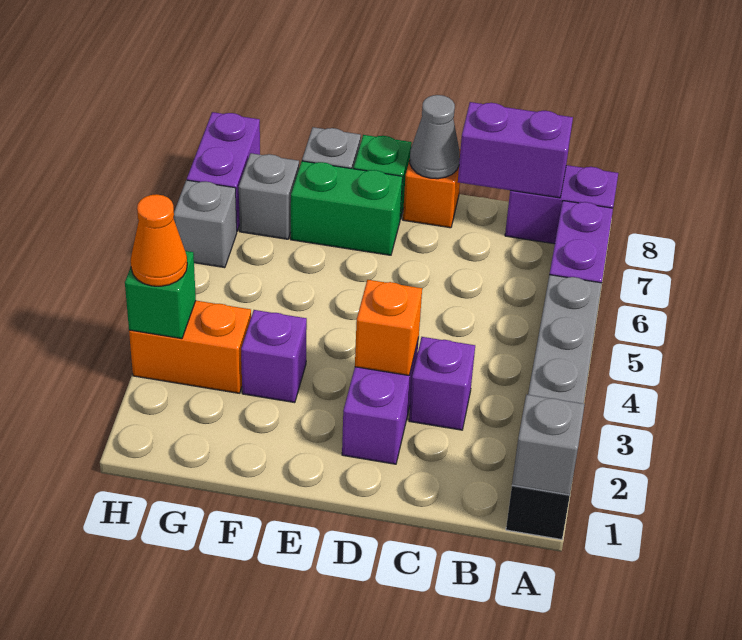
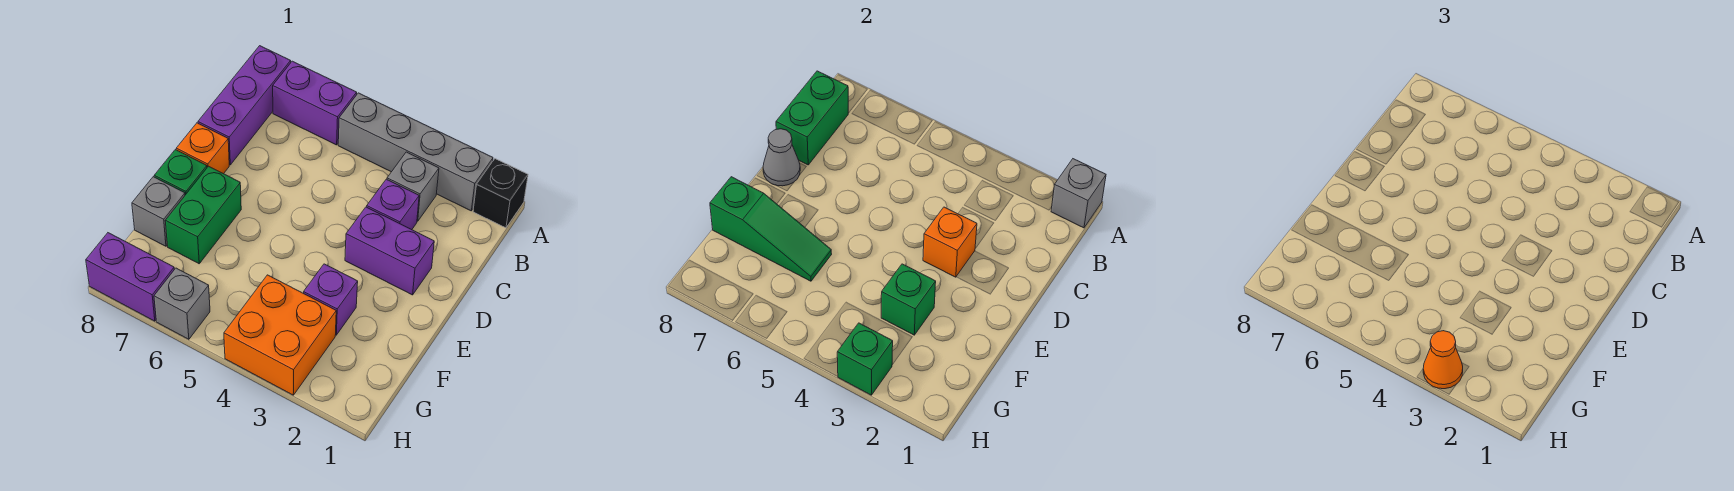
purple brick A8:B8 level 1 -> purple brick A8:C8 level 1
purple brick B8:C8 level 2 -> green brick B8:C8 level 2
none -> green brick F3 level 2
none -> green slope F6:F8 level 2 top 8
orange brick G3:H3 level 1 -> orange brick G3:H4 level 1
grey brick G7 level 1 -> grey brick B3 level 1

